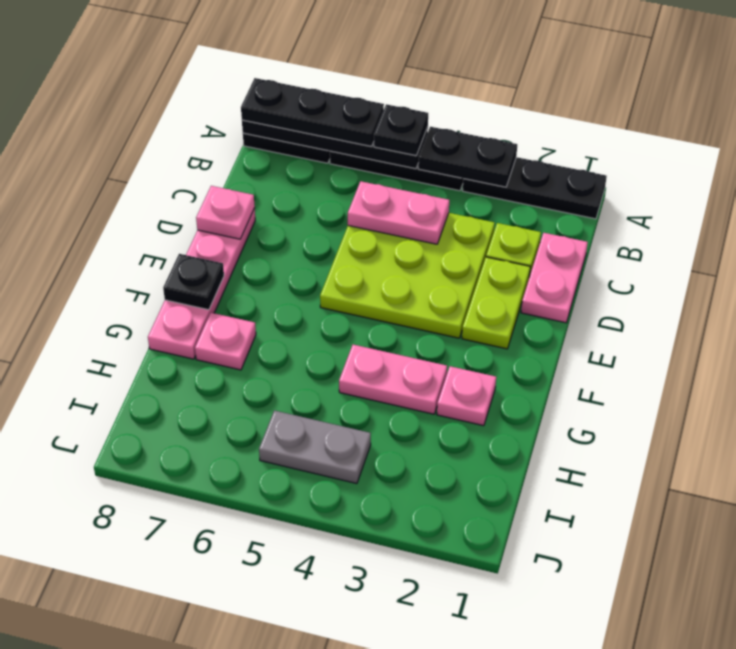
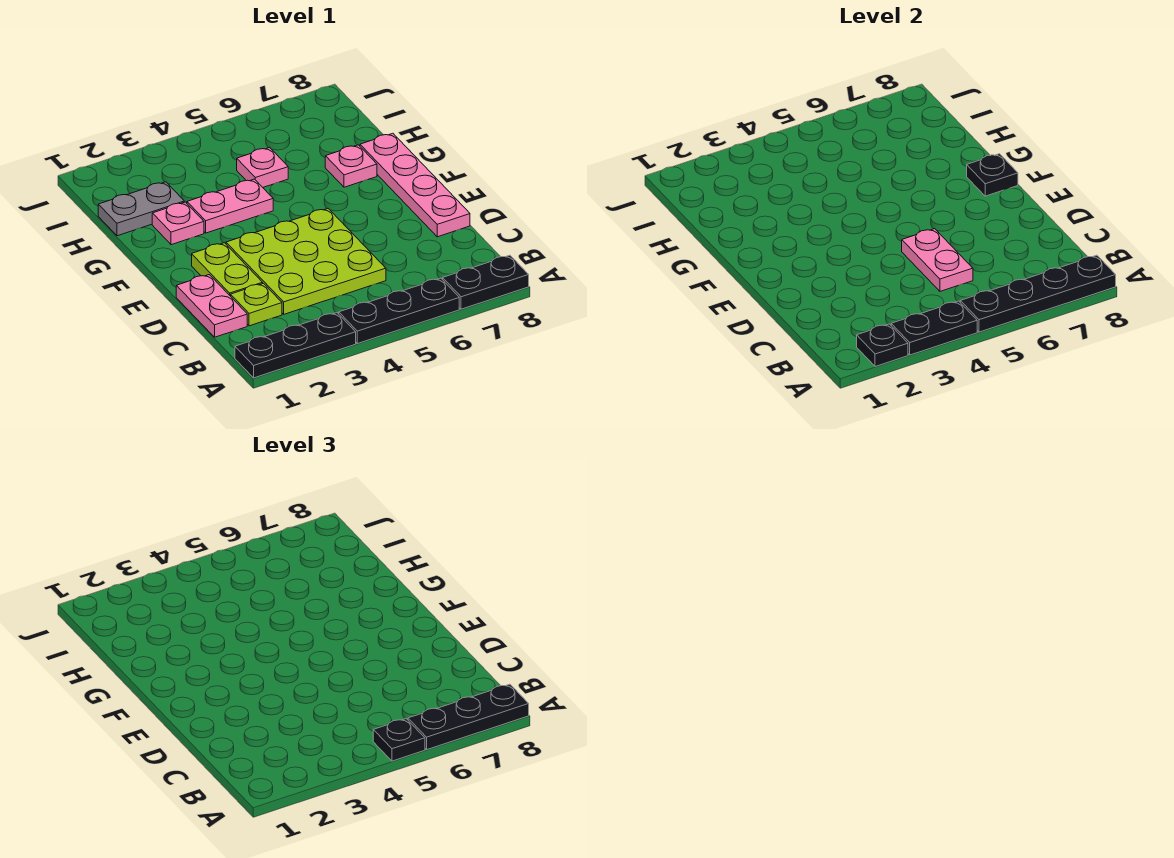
none -> black plate A2 level 2
pink plate C4:C5 level 2 -> pink plate C5:D5 level 2
pink plate D8 level 2 -> pink plate H5 level 1
grey plate I4:I5 level 1 -> grey plate H1:H2 level 1

